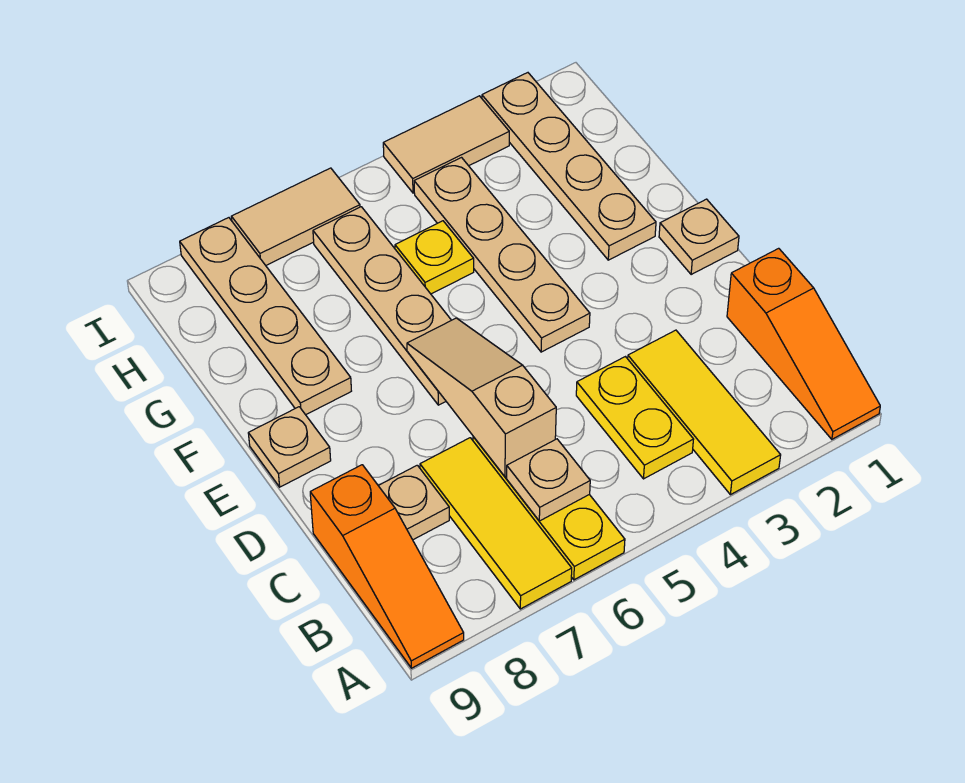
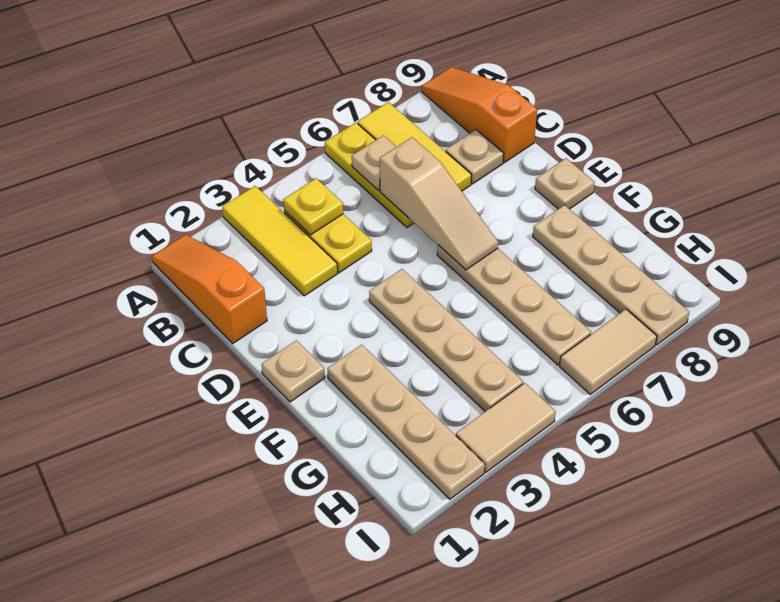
yellow plate G5 level 1 -> yellow plate B4 level 2

